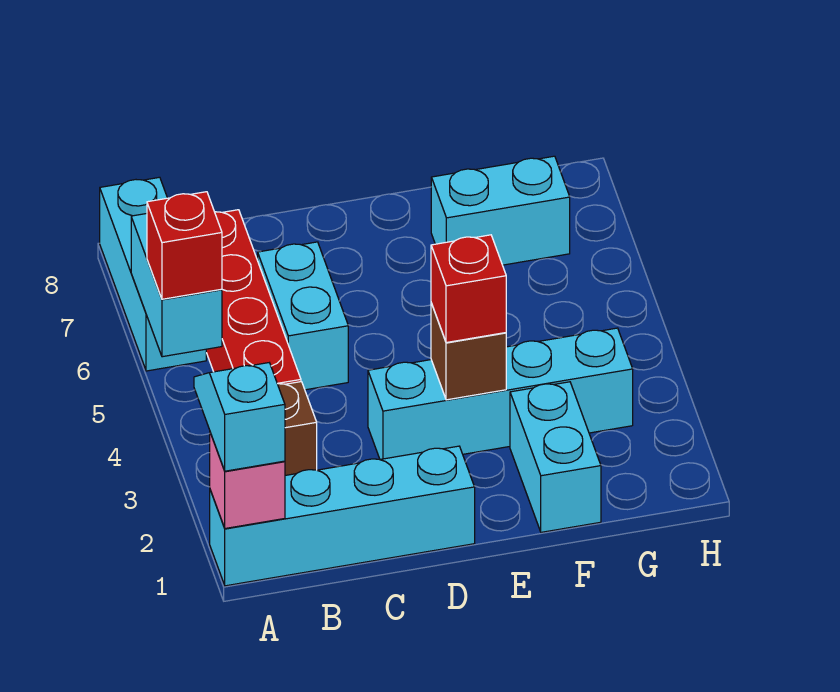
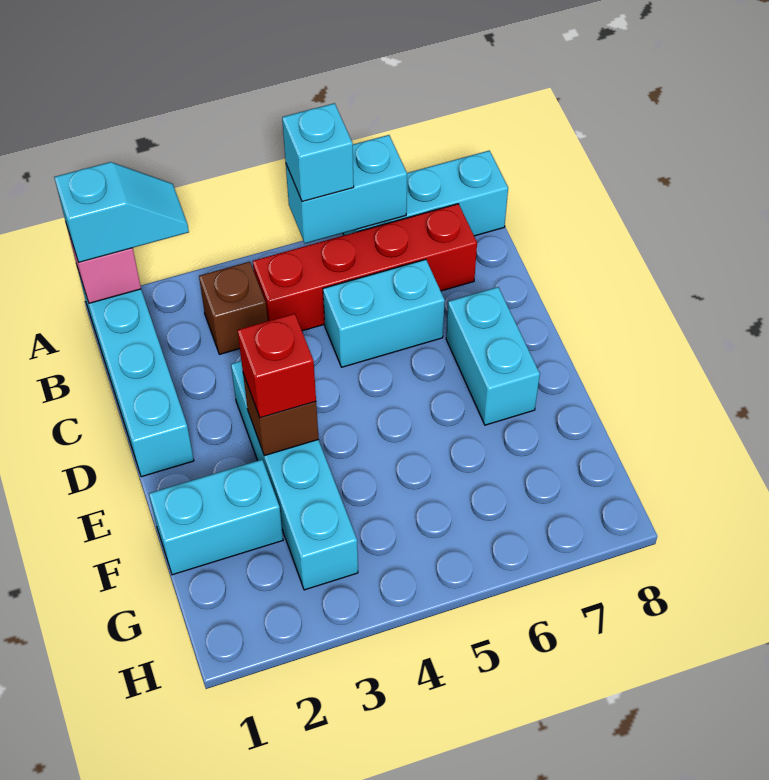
red brick A5 level 3 -> cyan brick A5 level 3
cyan brick F7:G7 level 1 -> cyan brick D7:E7 level 1

